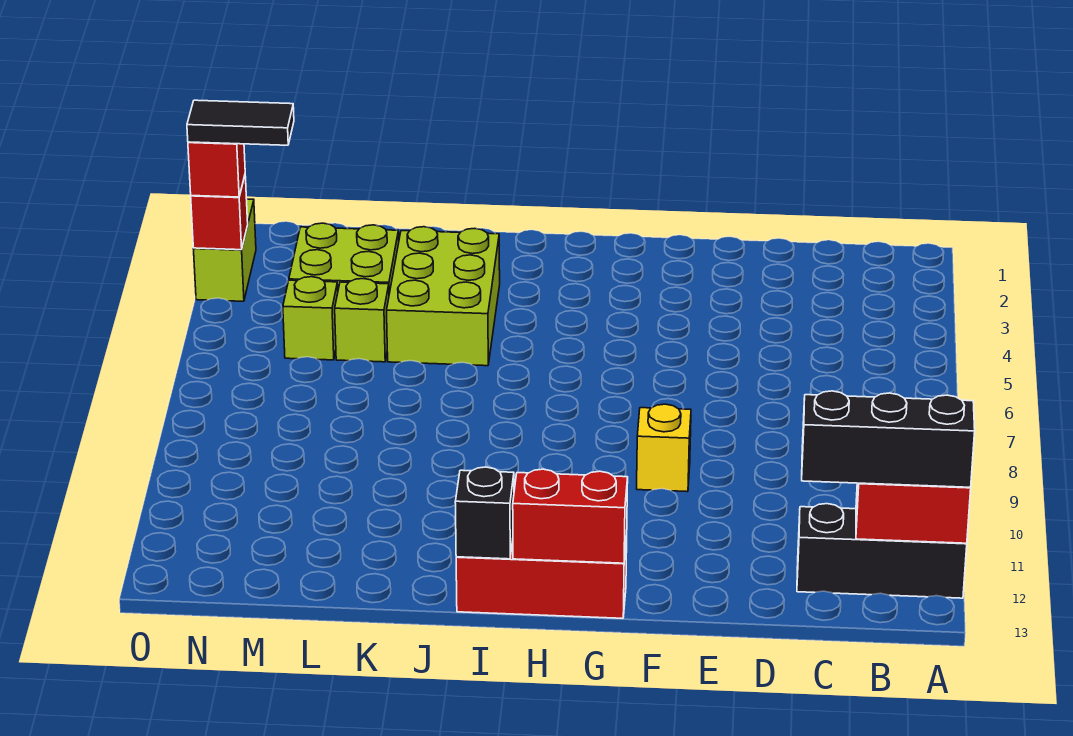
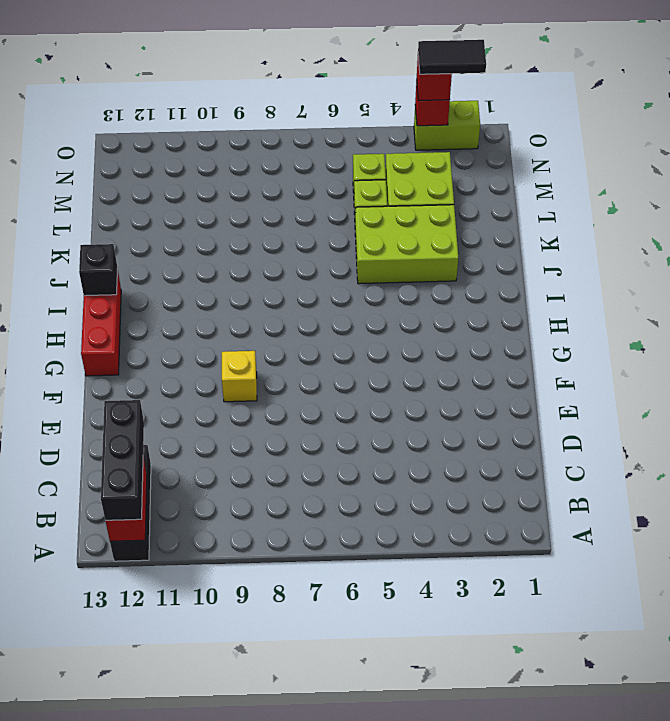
red brick G13:H13 level 2 -> none
black tile N3:O3 level 4 -> black tile O2:O3 level 4

